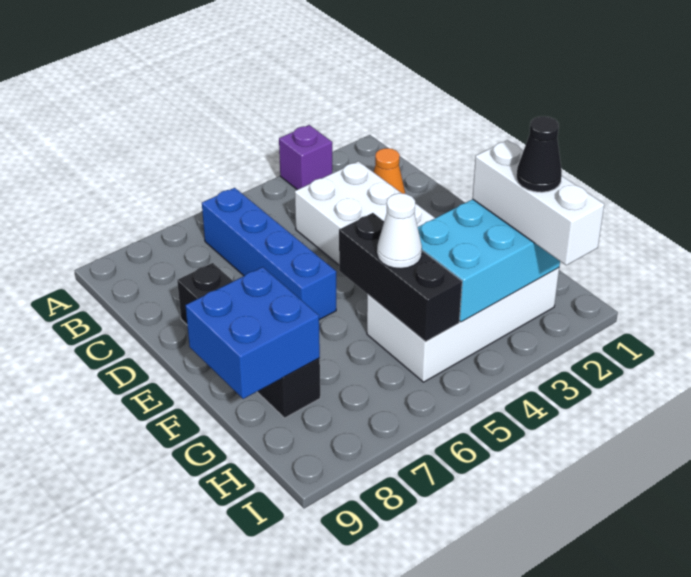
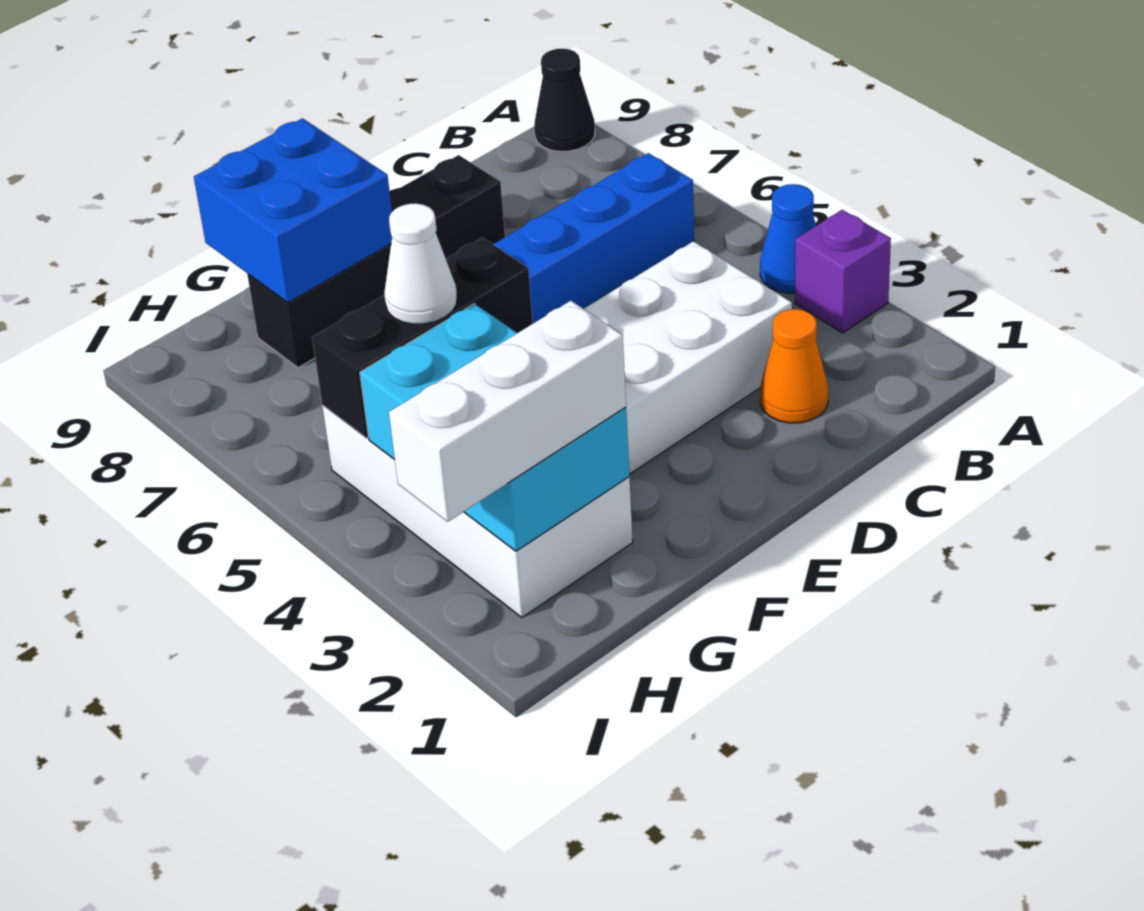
none -> blue cone A4 level 1
black cone H2 level 4 -> black cone A9 level 1

